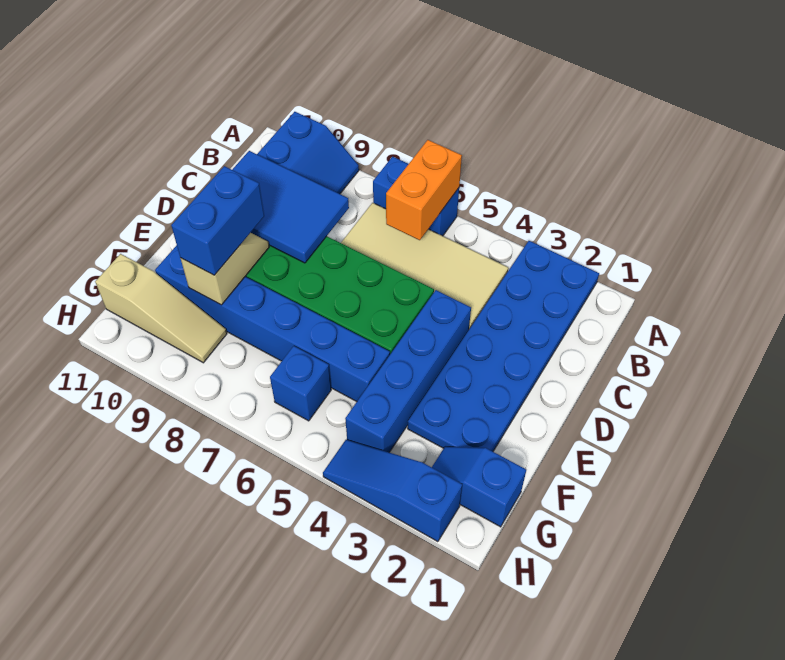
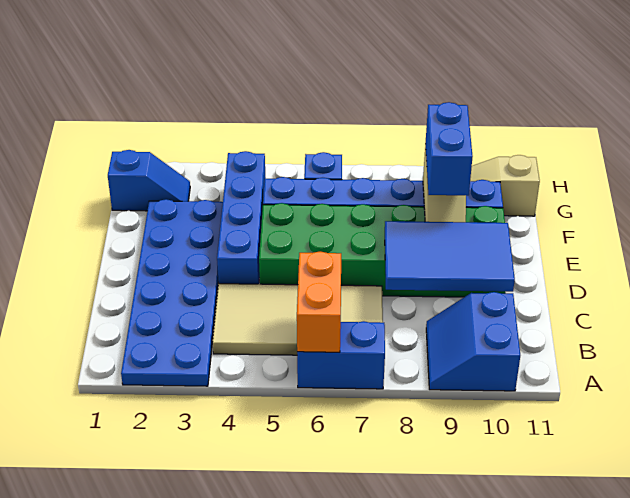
blue slope H2:H4 level 1 top 2 -> none

